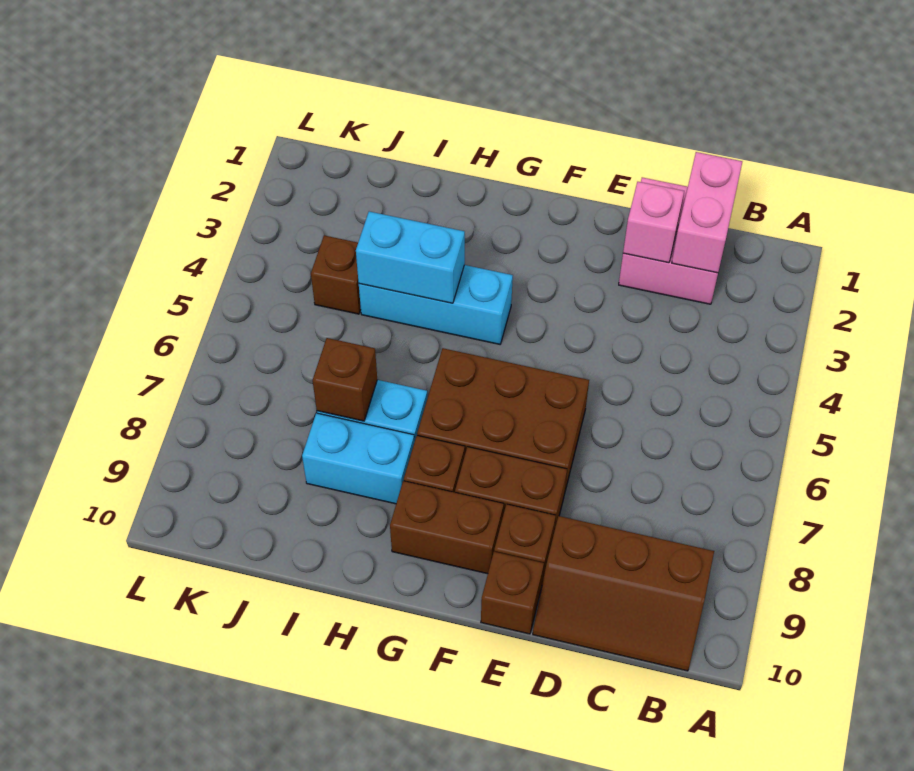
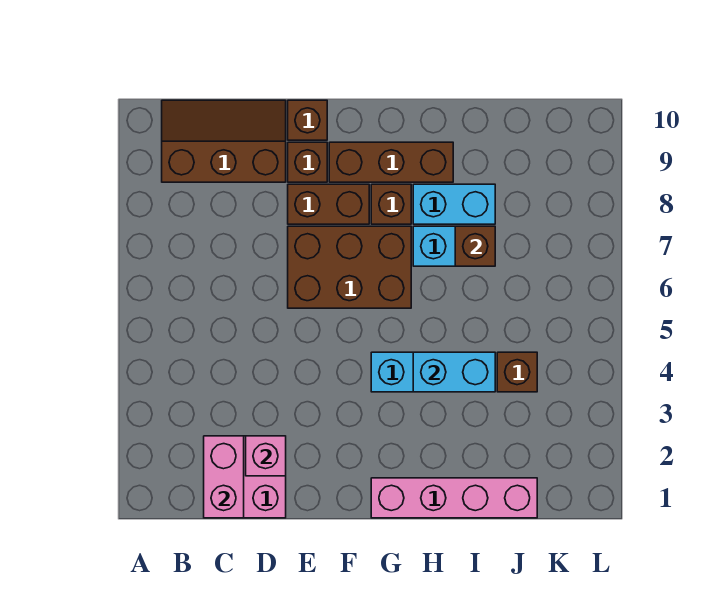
brown brick F9:G9 level 1 -> brown brick F9:H9 level 1
none -> pink brick G1:J1 level 1

